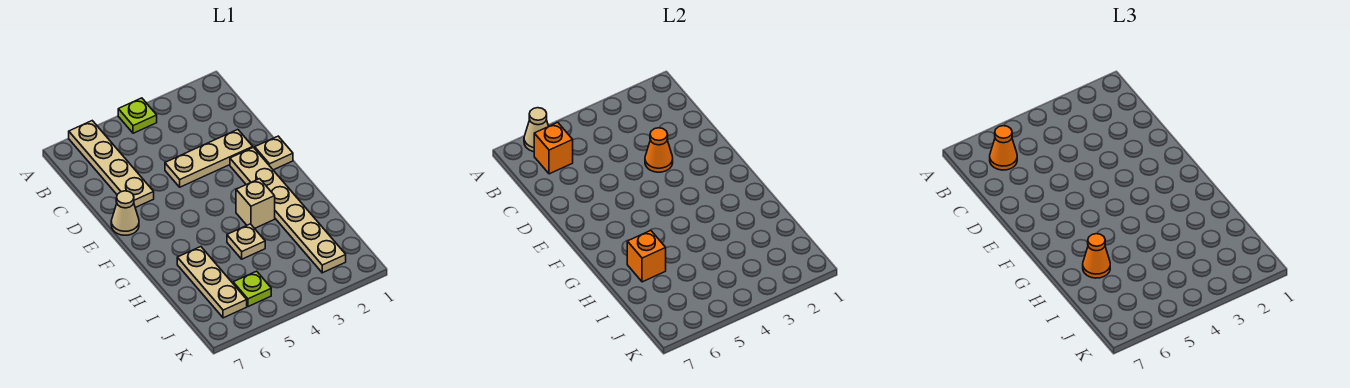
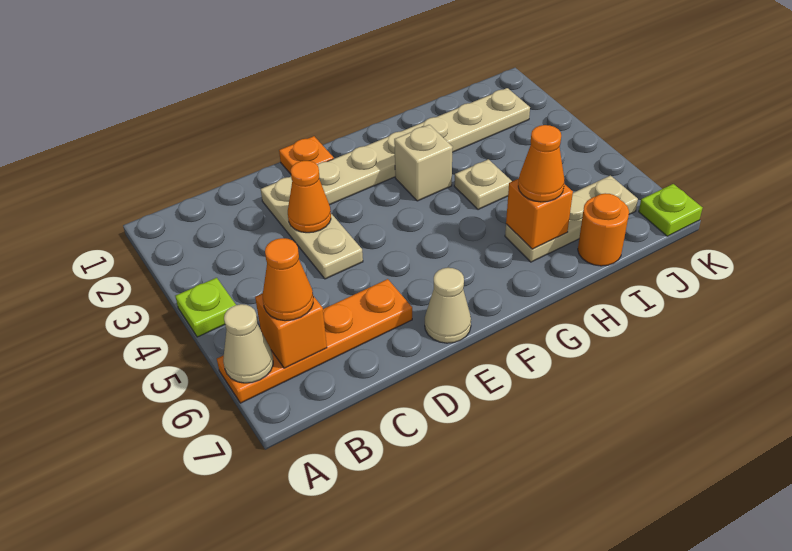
tan plate A6:D6 level 1 -> orange plate A6:D6 level 1
tan plate E1 level 1 -> orange plate E1 level 1
none -> orange round brick I7 level 1
lime plate J5 level 1 -> lime plate K7 level 1

